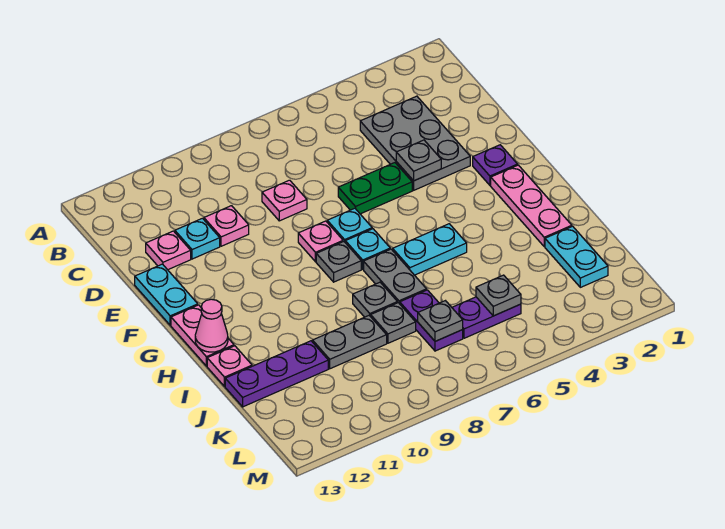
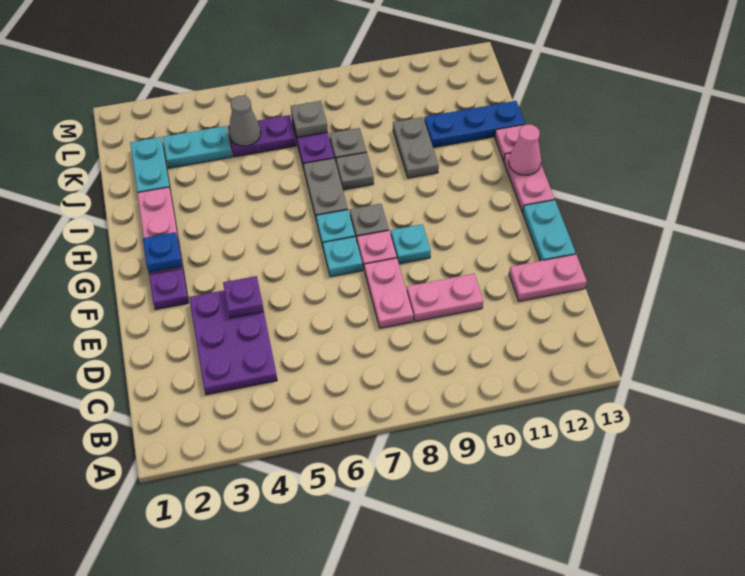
grey plate C3:E4 level 1 -> purple plate C3:E4 level 1
pink plate D8 level 1 -> pink plate D8:E8 level 1
pink plate D10 level 1 -> pink plate D9:D10 level 1
cyan plate D11 level 1 -> cyan plate F9 level 1
pink plate D12 level 1 -> pink plate D12:D13 level 1
grey plate E4 level 2 -> purple plate E4 level 2
green plate E5:E6 level 1 -> none
none -> blue plate G2 level 2
cyan plate H5:H6 level 1 -> cyan plate K3:K4 level 1
grey plate J9:J10 level 1 -> grey plate I10:J10 level 1
purple plate J11:J13 level 1 -> blue plate J11:J13 level 1
grey plate K5 level 2 -> grey cone K5 level 2

